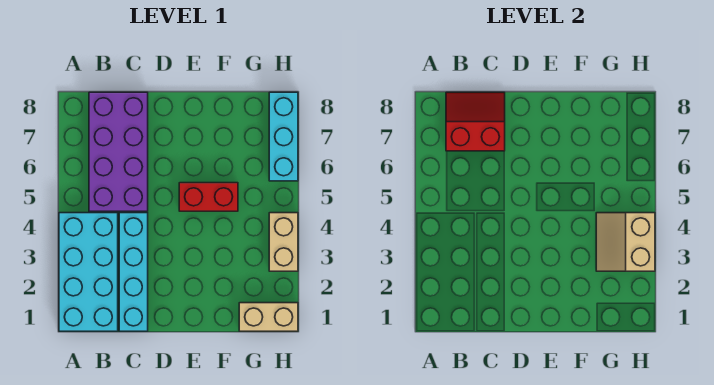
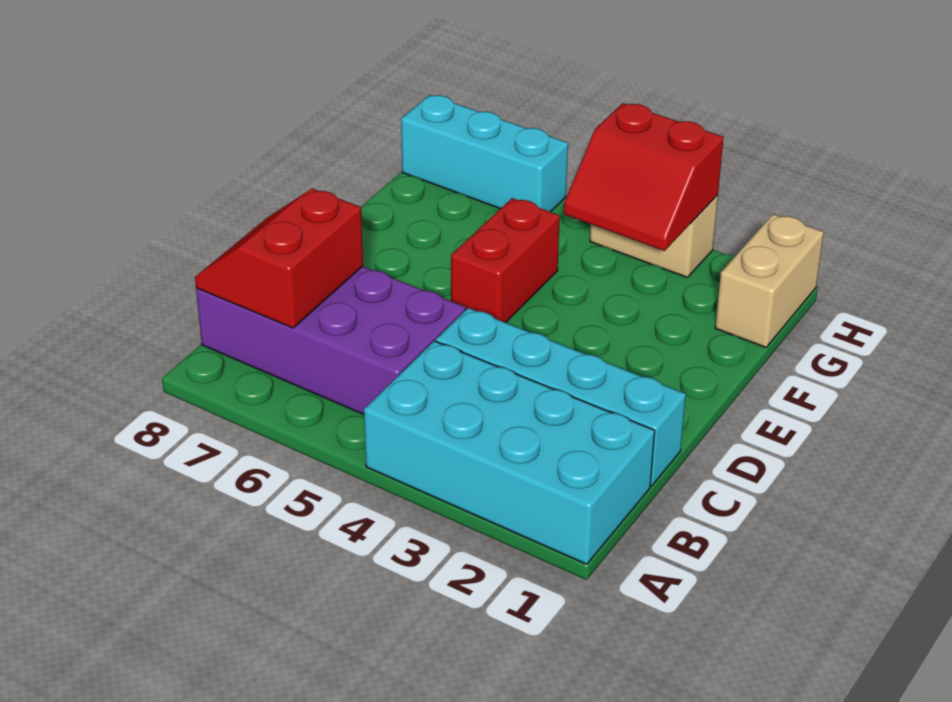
tan slope G3:H4 level 2 top H -> red slope G3:H4 level 2 top H

